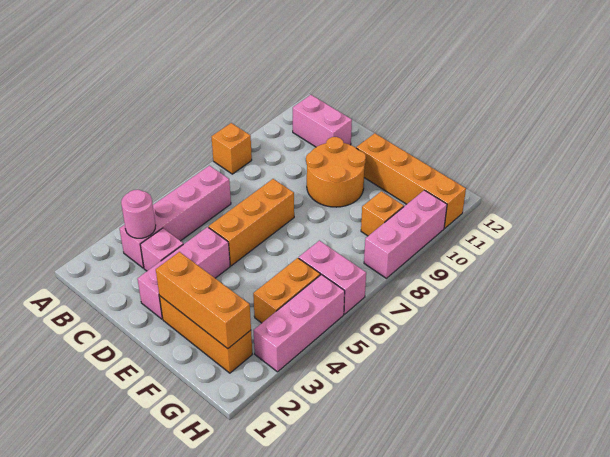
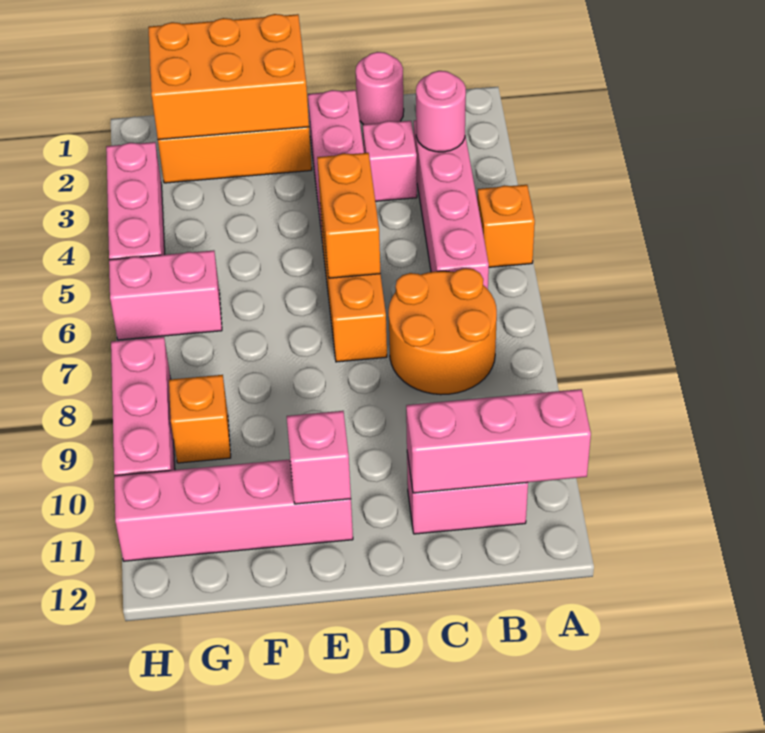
orange brick A8 level 1 -> orange brick A5 level 1
none -> pink brick A11:C11 level 2
none -> pink round brick C1 level 1
orange round brick D9:E10 level 1 -> orange round brick B7:C8 level 1
orange brick E2:G2 level 2 -> orange brick E1:G2 level 2
orange brick E11:H11 level 1 -> pink brick E11:H11 level 1
none -> pink brick E11 level 2
orange brick G4:G5 level 1 -> orange brick D5:D6 level 2

